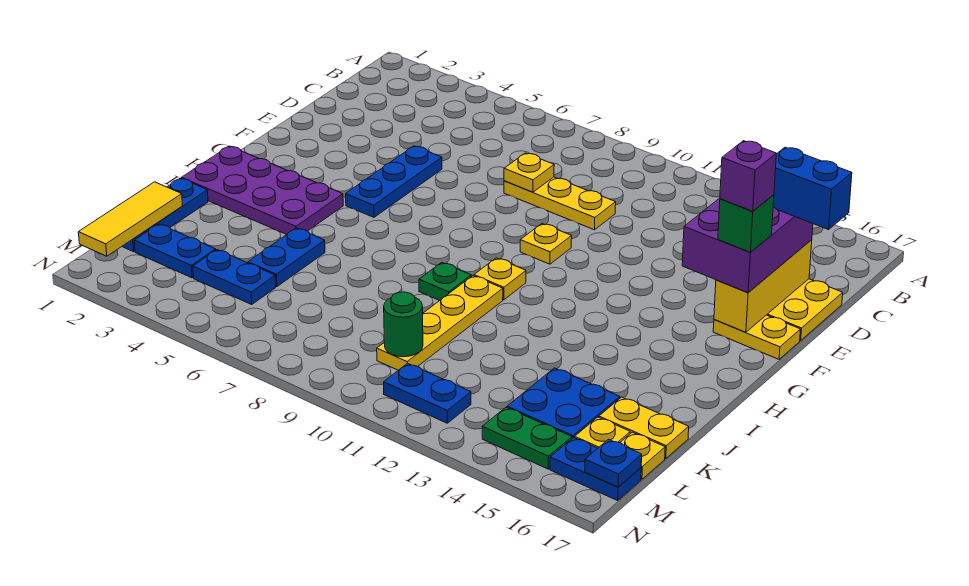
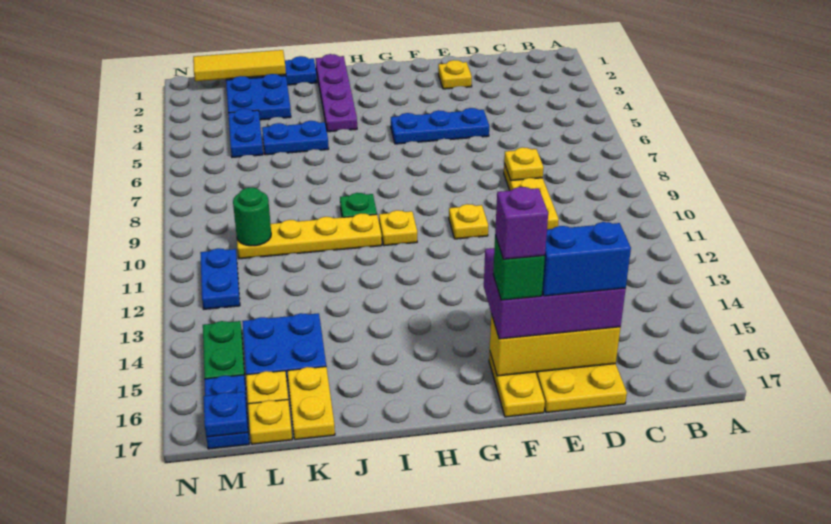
blue brick D16:D17 level 4 -> blue brick D16:E16 level 4
none -> yellow plate E2 level 1
purple plate H1:I4 level 1 -> purple plate I1:I4 level 1
blue plate L2:L3 level 1 -> blue plate K2:L3 level 1

